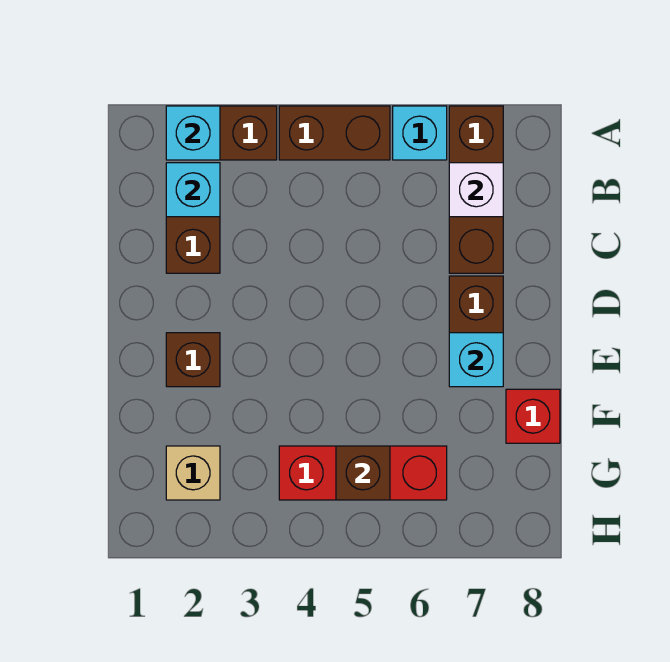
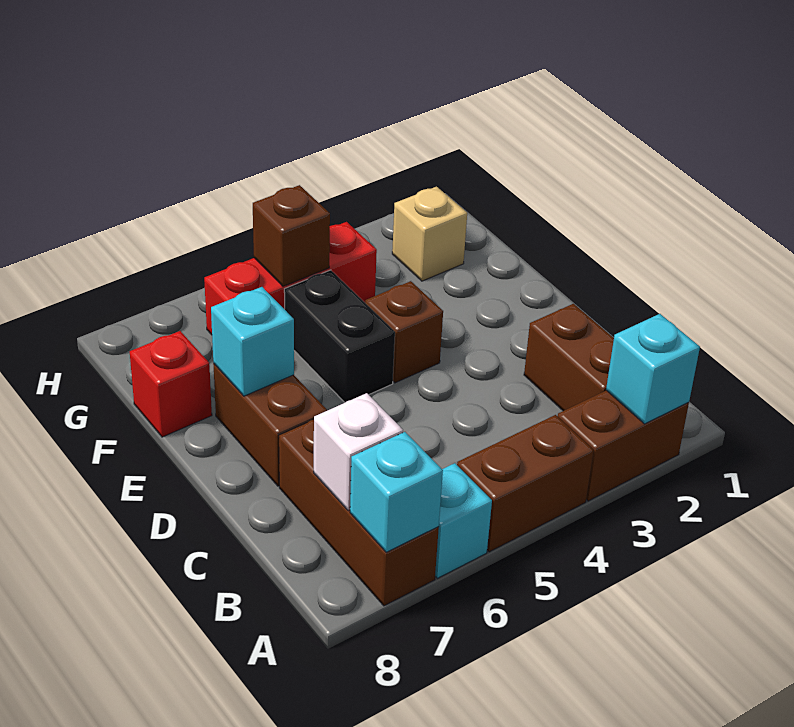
cyan brick B2 level 2 -> cyan brick A7 level 2
brown brick E2 level 1 -> brown brick E4 level 1
none -> black brick E5:F5 level 1

